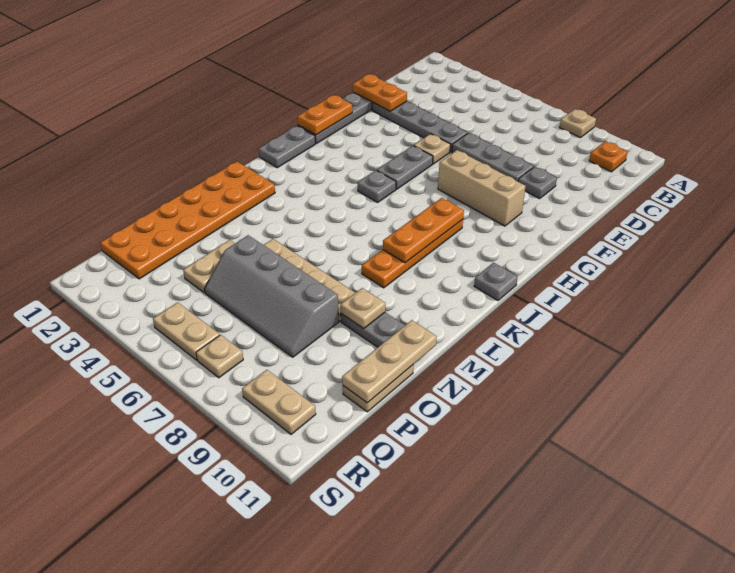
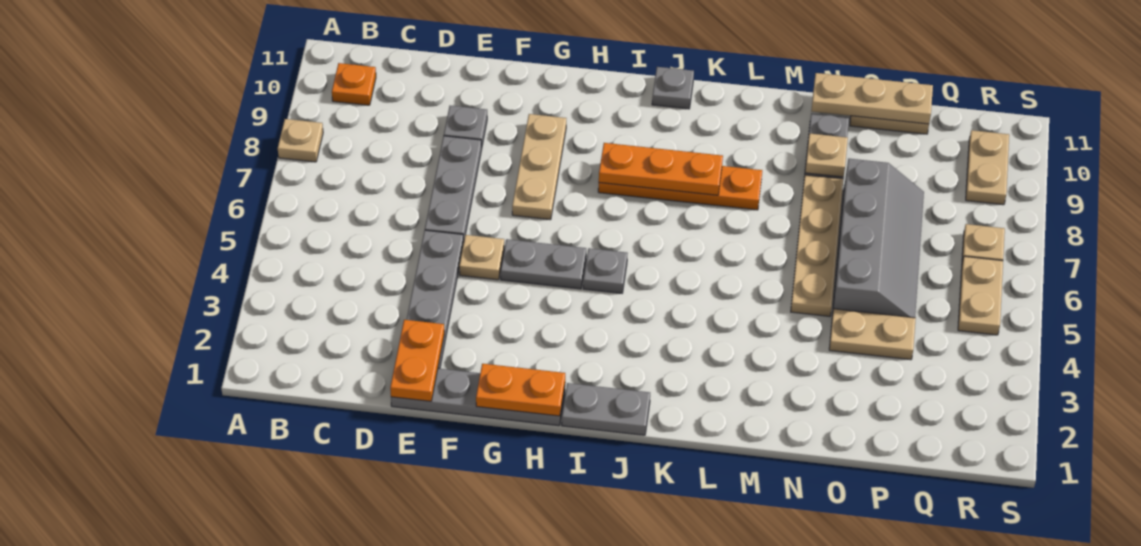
tan brick G7:G9 level 1 -> tan plate G7:G9 level 1
orange plate L1:Q2 level 1 -> none

